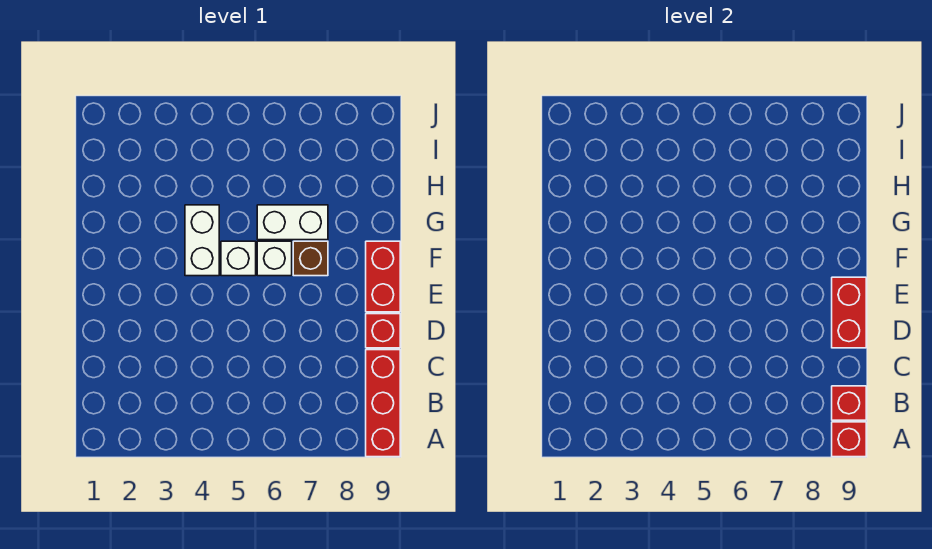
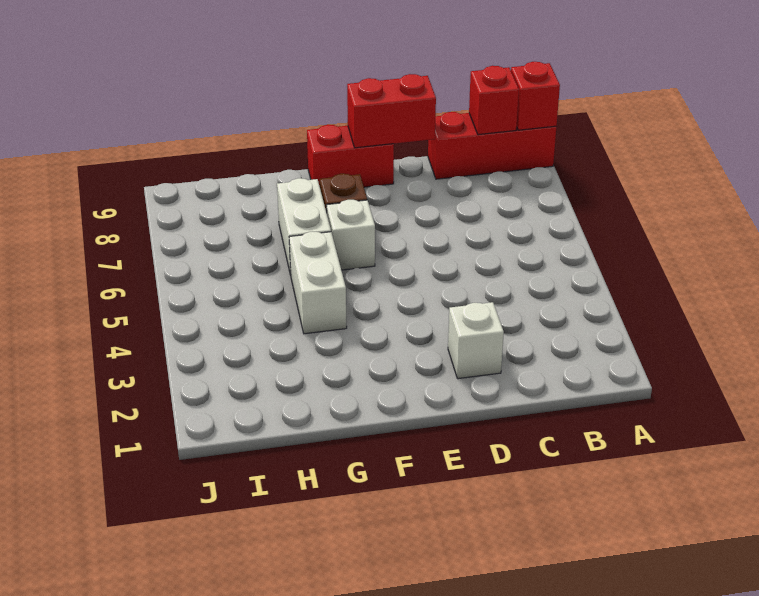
red brick D9 level 1 -> none
white brick F4:G4 level 1 -> white brick G4:G5 level 1
white brick F5 level 1 -> white brick D2 level 1

